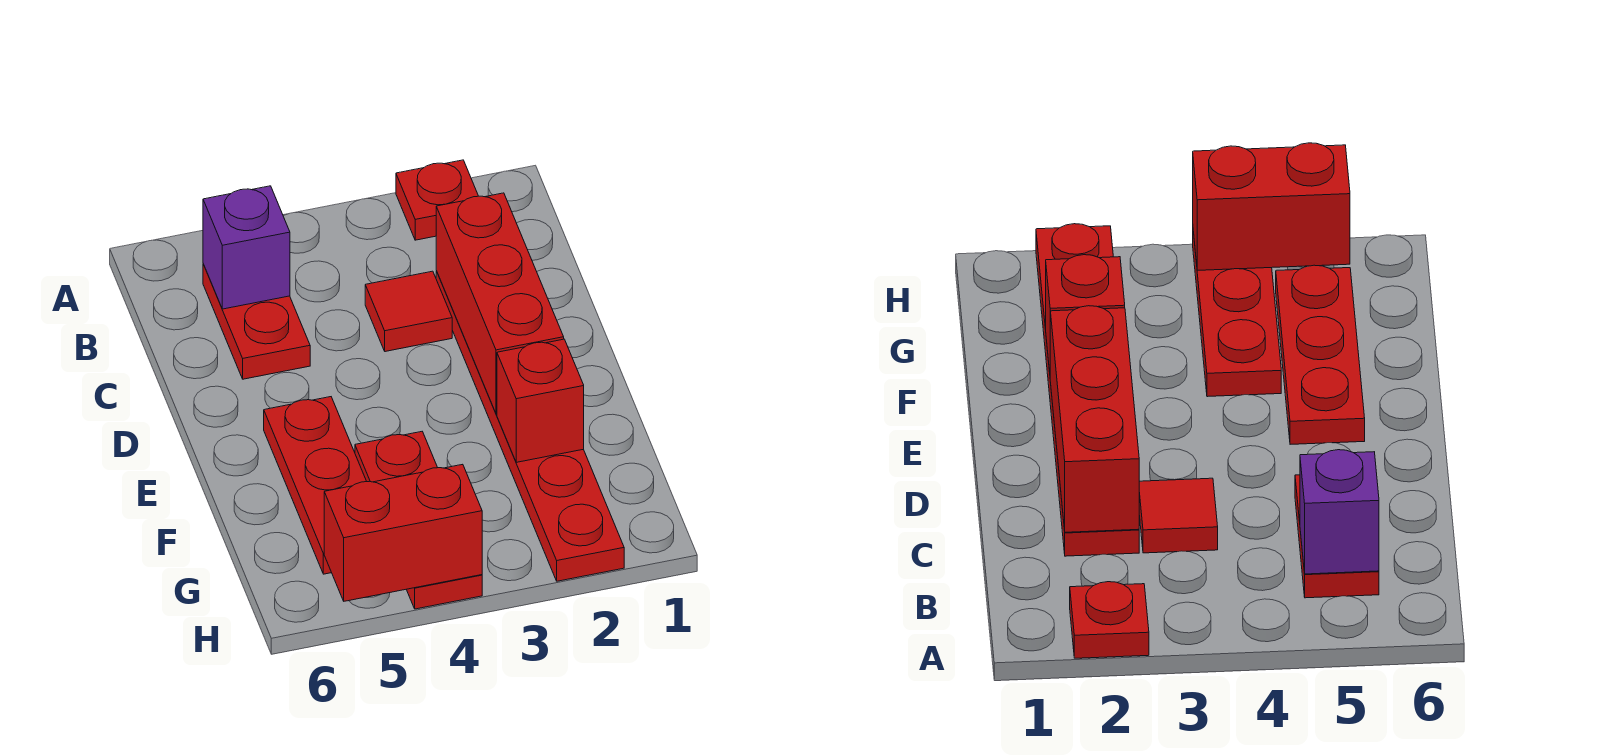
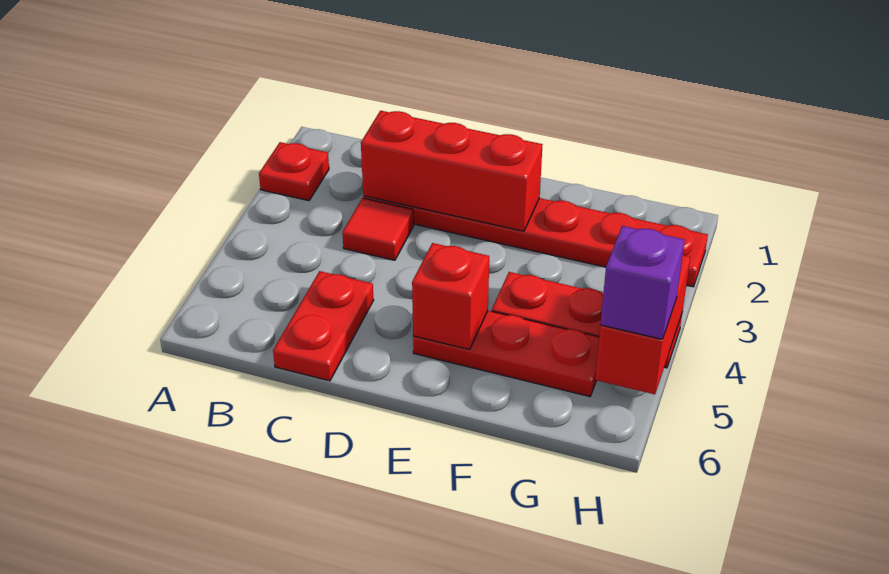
red plate B5:C5 level 1 -> red plate C5:C6 level 1
purple brick B5 level 2 -> purple brick H5 level 3
red brick F2 level 2 -> red brick E5 level 2

